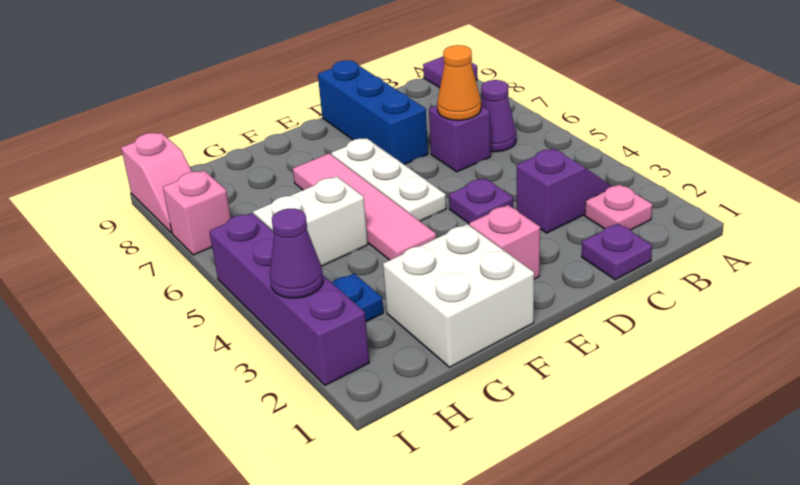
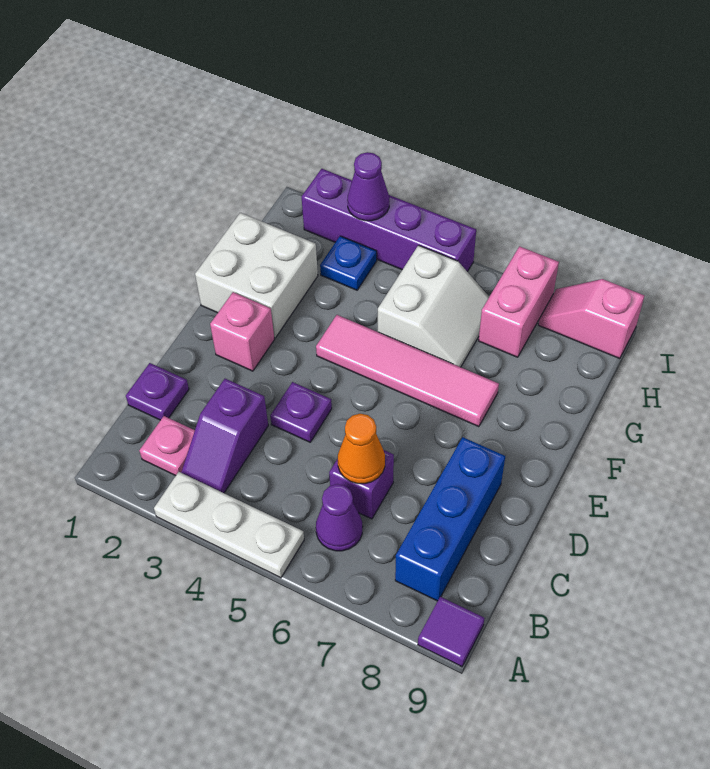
blue brick D7:D9 level 1 -> blue brick B8:D8 level 1
white plate E5:E7 level 1 -> white plate A3:A5 level 1
pink brick I7 level 1 -> pink brick H7:I7 level 1

